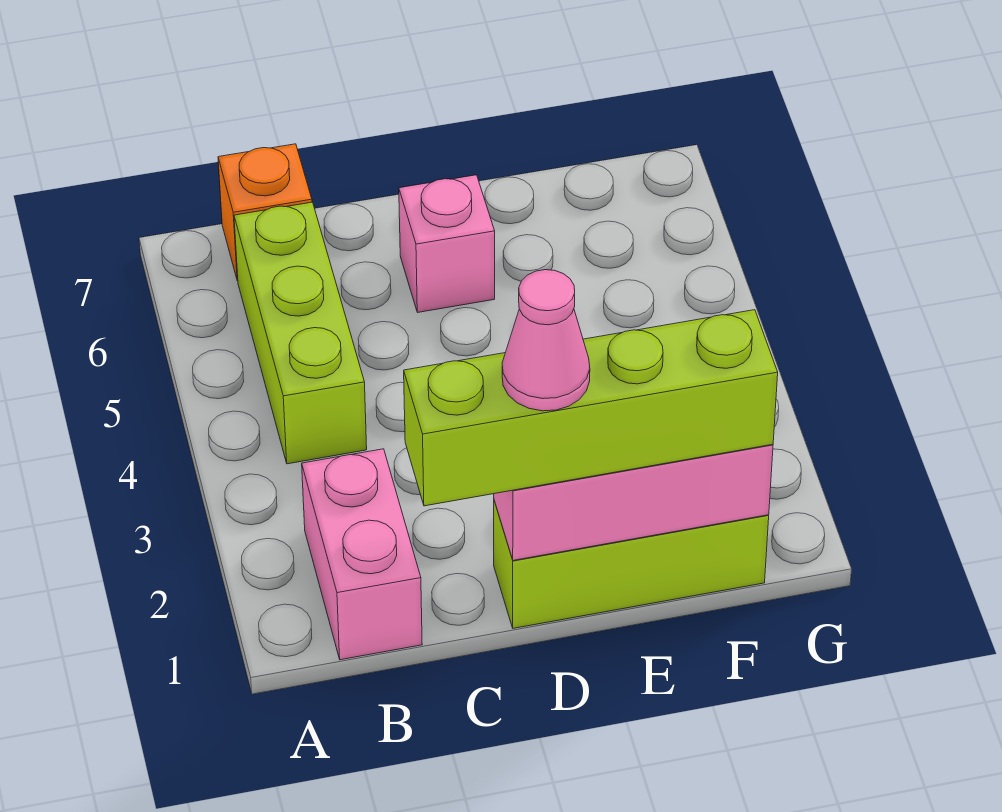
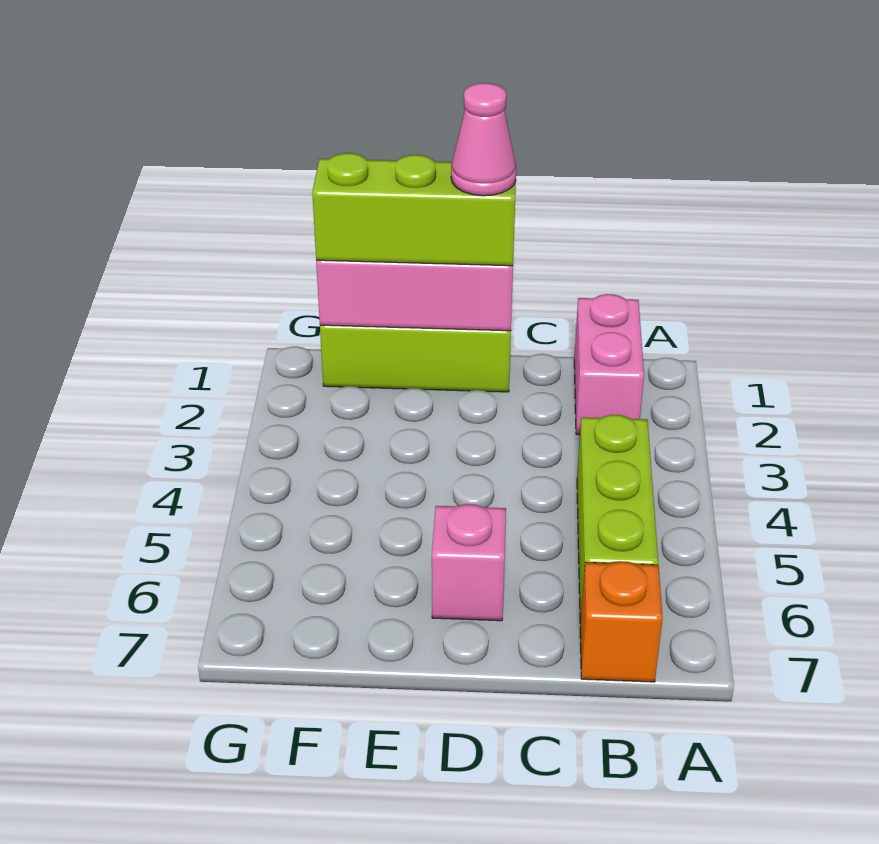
lime brick C1:F1 level 3 -> lime brick D1:F1 level 3

